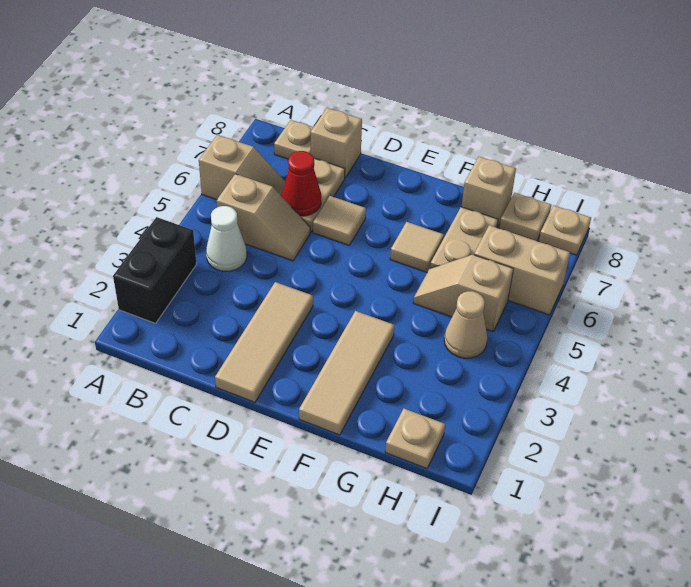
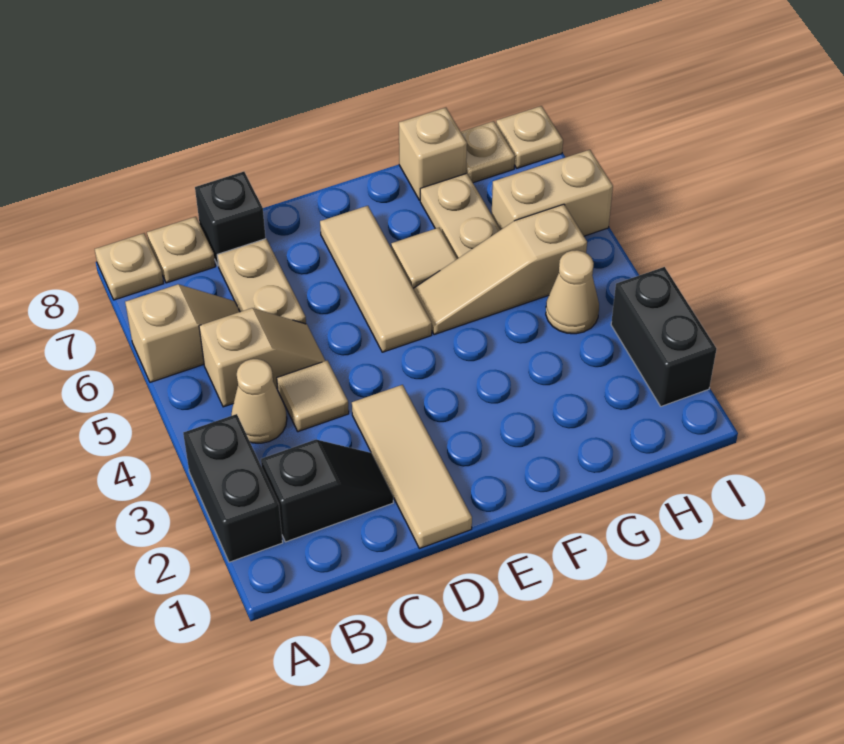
none -> black slope B2:C2 level 1 top B
white cone B4 level 1 -> tan cone B4 level 1
red cone C6 level 2 -> none
tan brick C8 level 1 -> black brick C8 level 1
tan tile D6 level 1 -> tan tile C4 level 1
tan tile F1:F3 level 1 -> tan tile E5:E7 level 1
tan slope G5:H5 level 1 top H -> tan slope F5:H5 level 1 top H
tan plate H1 level 1 -> tan plate A8 level 1
none -> black brick I2:I3 level 1

